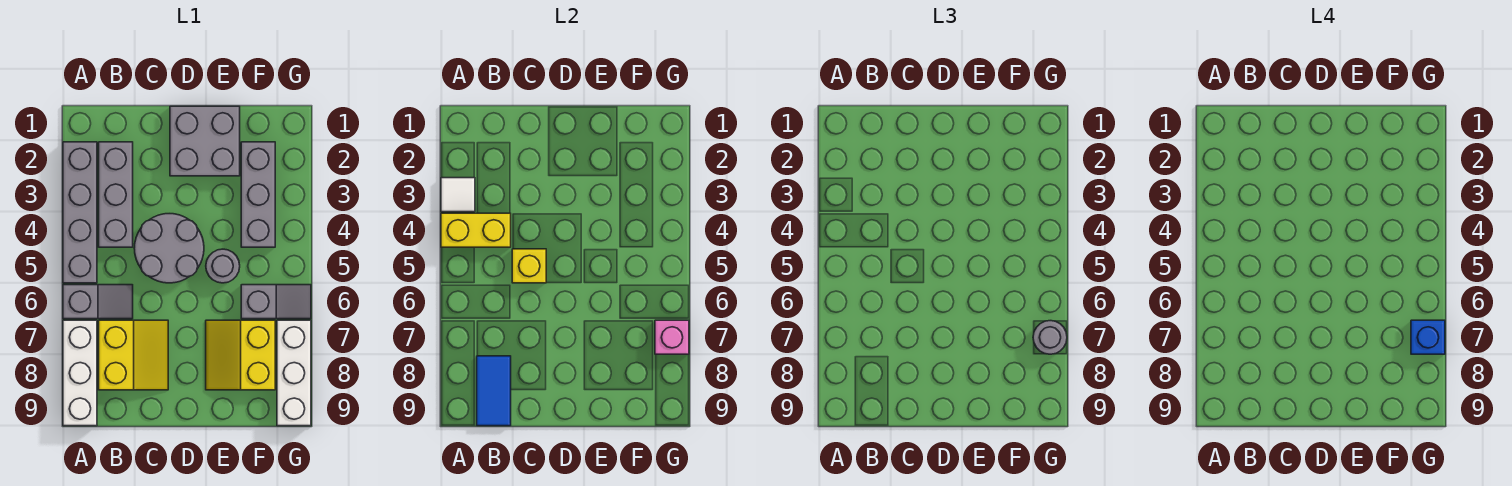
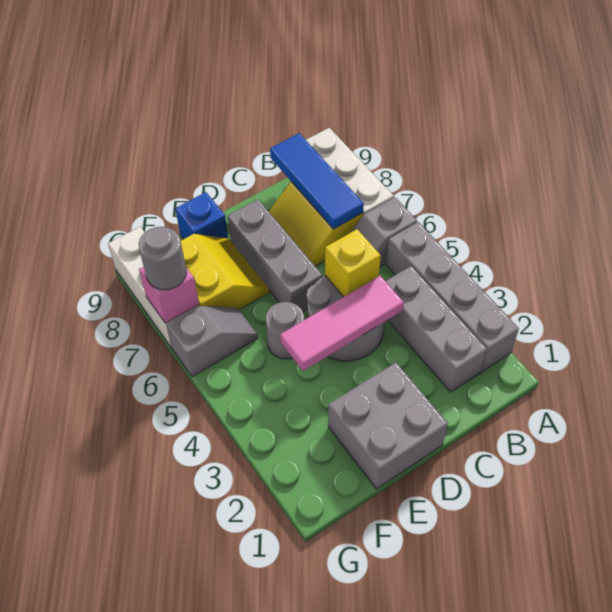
white tile A3 level 2 -> none
yellow brick A4:B4 level 2 -> none
blue tile B8:B9 level 2 -> blue tile B7:B9 level 2
none -> pink tile C4:E4 level 2
grey brick F2:F4 level 1 -> grey brick D6:D8 level 1
grey slope F6:G6 level 1 top F -> grey slope F6:G6 level 1 top G
blue brick G7 level 4 -> blue brick E9 level 1

